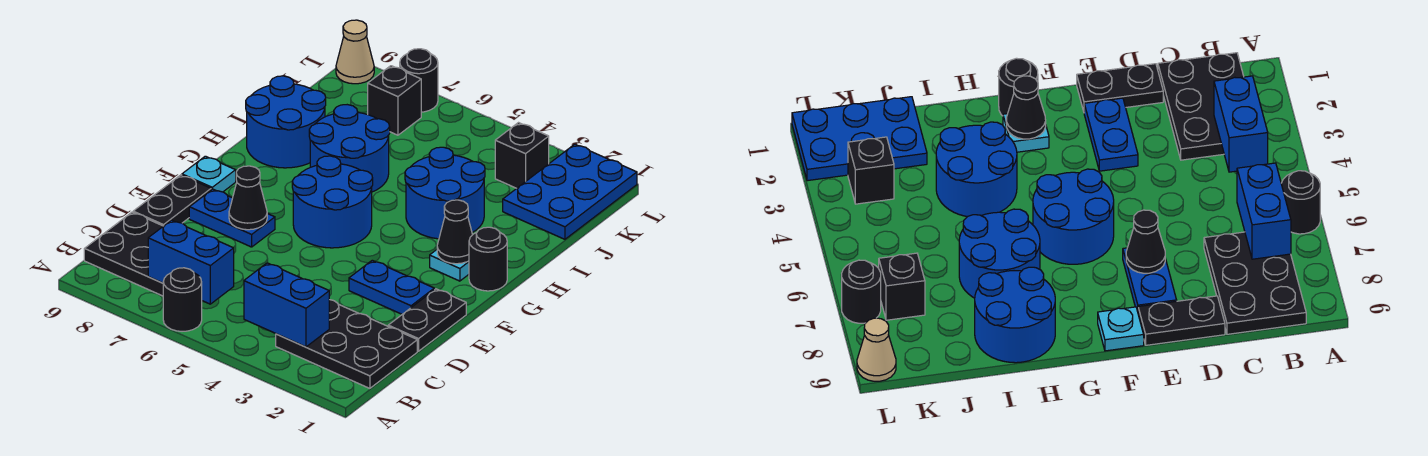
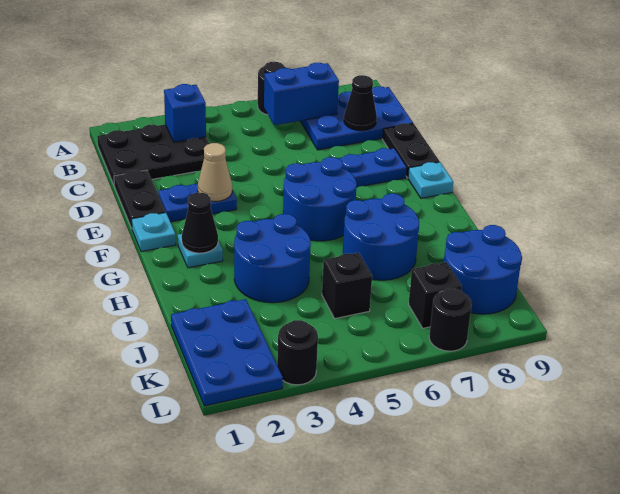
blue brick B3:B4 level 2 -> blue brick B3 level 2
black plate B7:C9 level 1 -> blue plate B7:C9 level 1
black cone E7 level 2 -> black cone C8 level 2
none -> cyan plate F1 level 1
black round brick G1 level 1 -> black round brick L3 level 1
blue round brick H8:I9 level 1 -> blue round brick J8:K9 level 1
black brick K3 level 1 -> black brick J5 level 1
tan cone L9 level 1 -> tan cone E3 level 2

